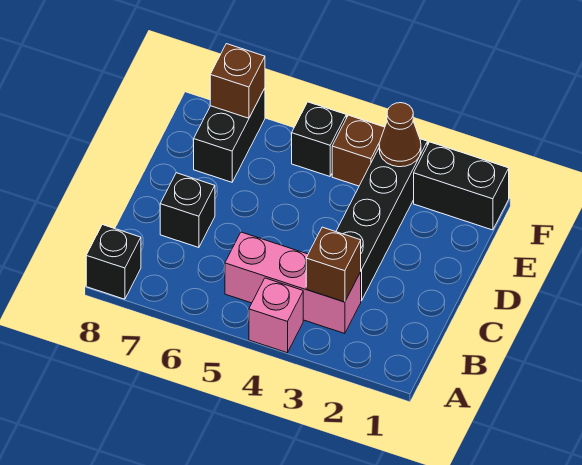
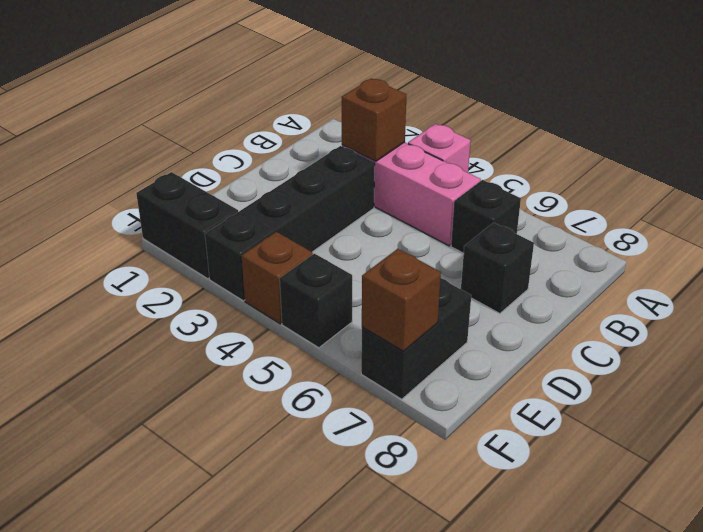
black brick A8 level 1 -> black brick B6 level 1
brown cone F3 level 2 -> none

